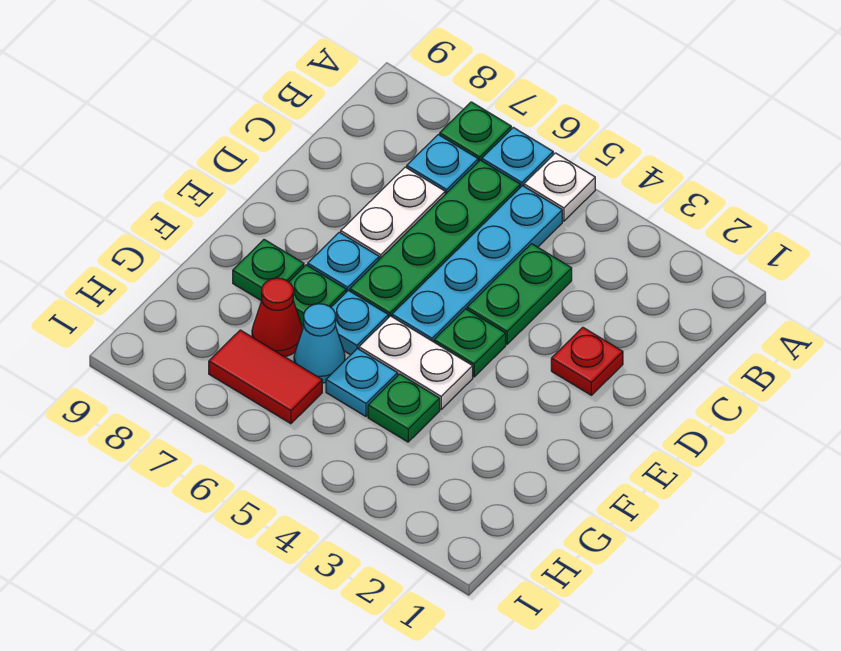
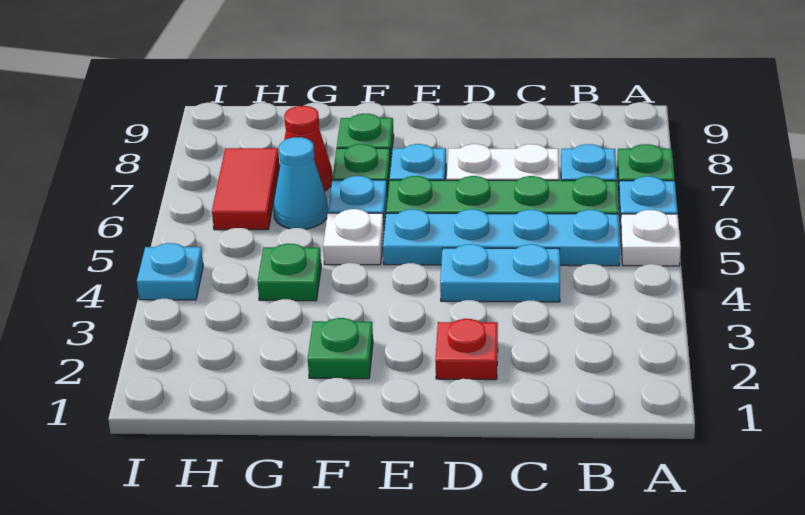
green plate C4:D4 level 1 -> cyan plate C4:D4 level 1
green plate E4 level 1 -> green plate F2 level 1
white plate F4:F5 level 1 -> white plate F5 level 1
cyan plate G5 level 1 -> cyan plate I4 level 1

